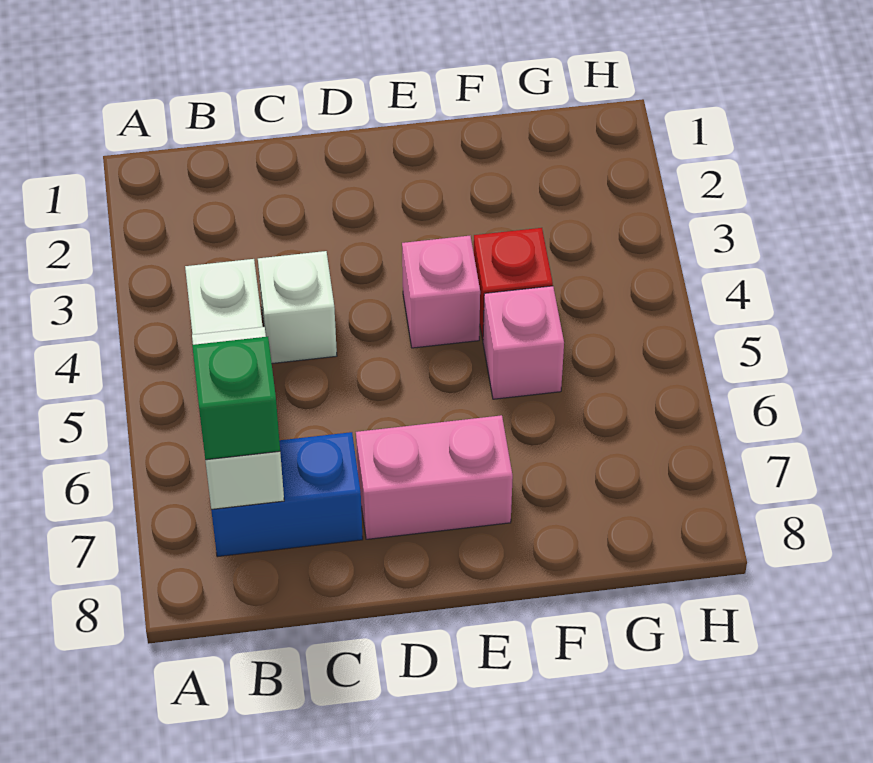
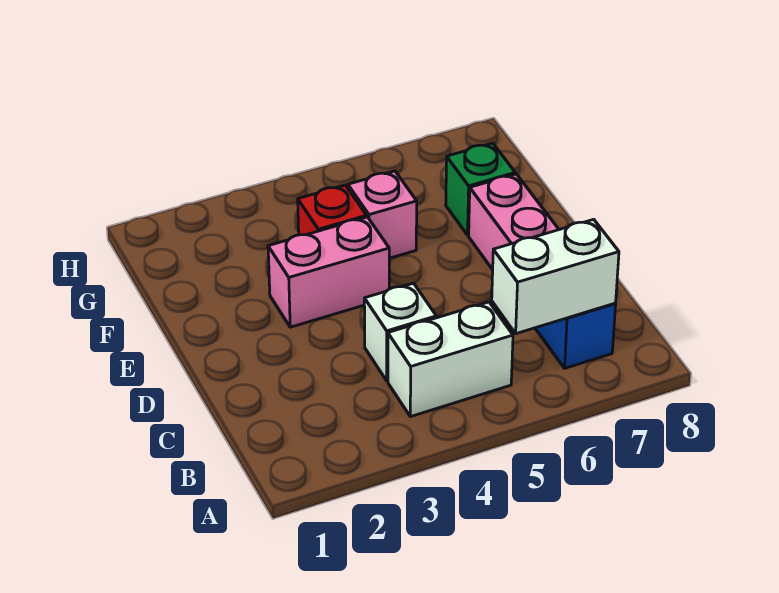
green brick B7 level 3 -> green brick F7 level 1
pink brick E4 level 1 -> pink brick E3:E4 level 1

